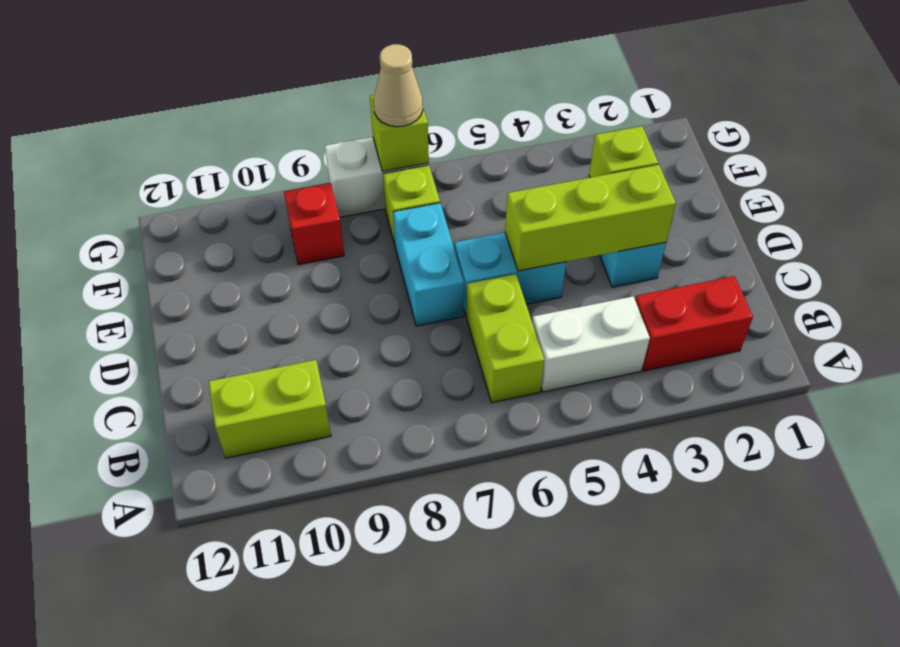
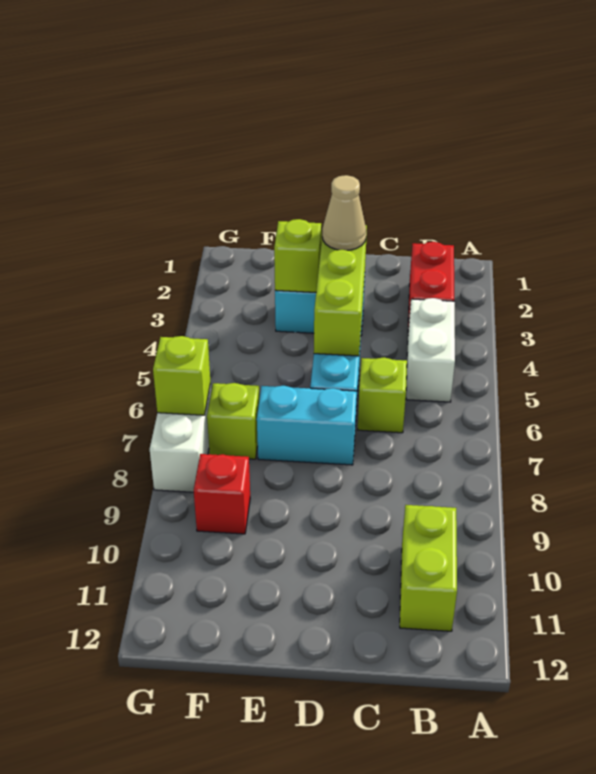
lime brick B6:C6 level 1 -> lime brick C6 level 1
tan cone G7 level 3 -> tan cone D3 level 3

